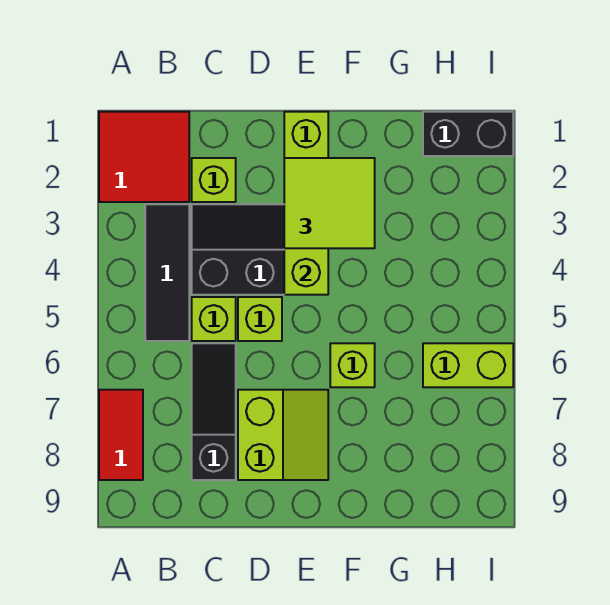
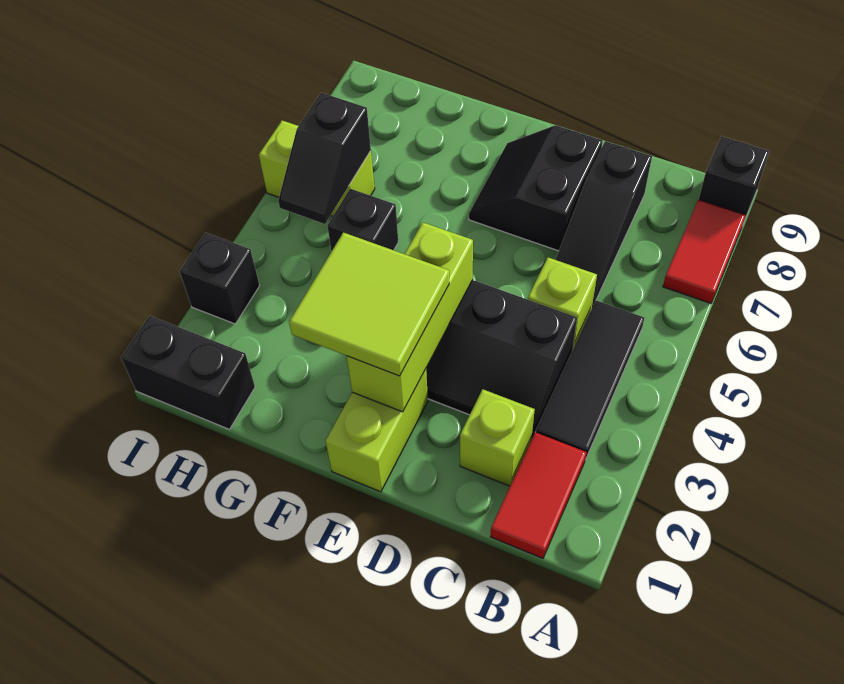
red tile A1:B2 level 1 -> red tile B1:B2 level 1
none -> black brick A9 level 1
lime brick D5 level 1 -> none
lime slope D7:E8 level 1 top D -> black slope D7:E8 level 1 top D
lime brick F6 level 1 -> none
none -> black brick G5 level 1
none -> black slope H5:H6 level 2 top 6
none -> black brick I3 level 1

